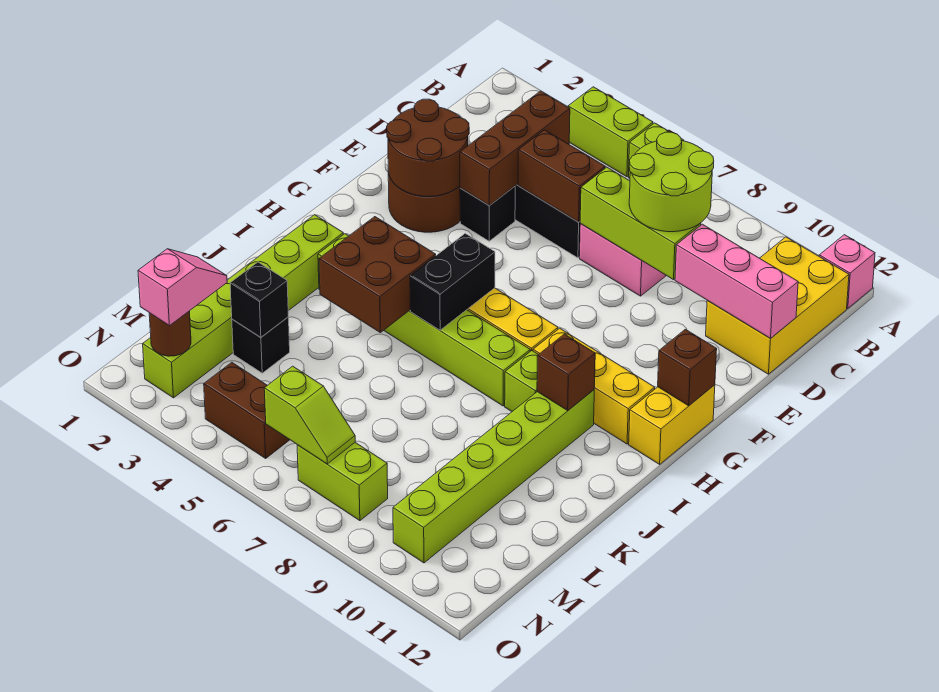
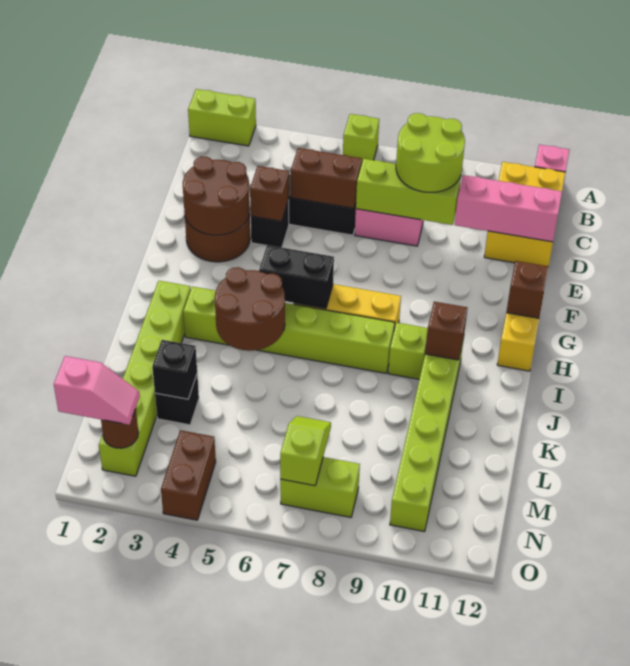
lime brick A4:A5 level 1 -> lime brick A1:A2 level 1
brown brick C4:E4 level 2 -> brown brick E4 level 2
black brick H6:I6 level 2 -> black brick H5:H6 level 2
yellow brick H9:H11 level 1 -> none
brown brick I4:J5 level 2 -> brown round brick I4:J5 level 2
pink slope M2:N2 level 3 top N -> pink slope N1:N2 level 3 top 1
brown brick N4:N5 level 1 -> brown brick N4:O4 level 1
lime slope N6:N7 level 2 top 6 -> lime slope M7:N7 level 2 top N

